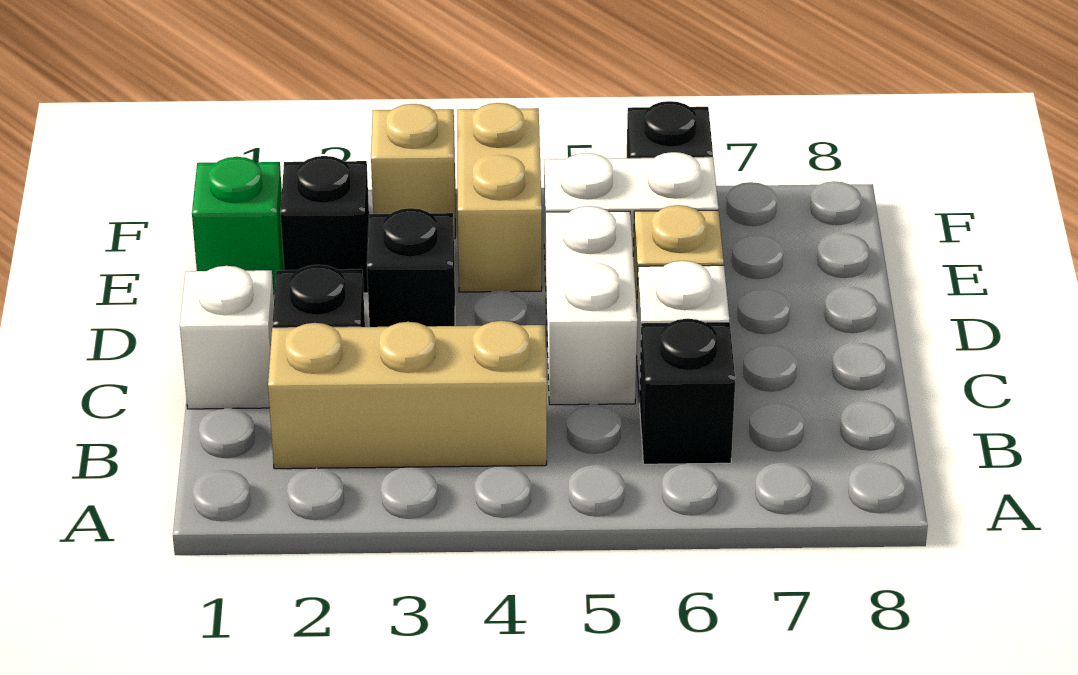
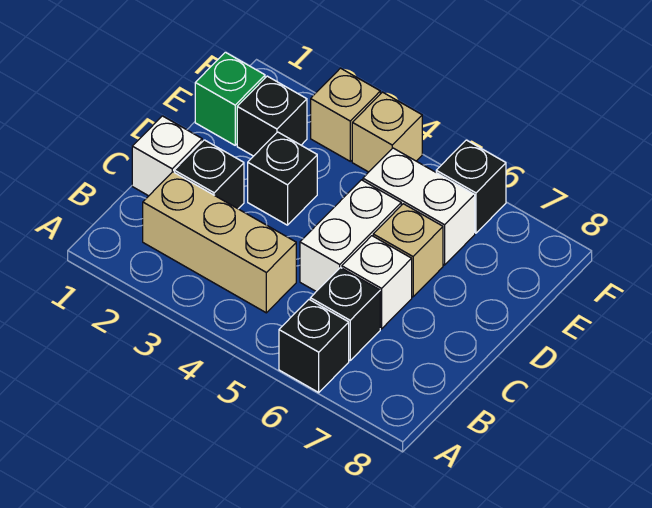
none -> black brick A6 level 1
tan brick E4:F4 level 1 -> tan brick F4 level 1

